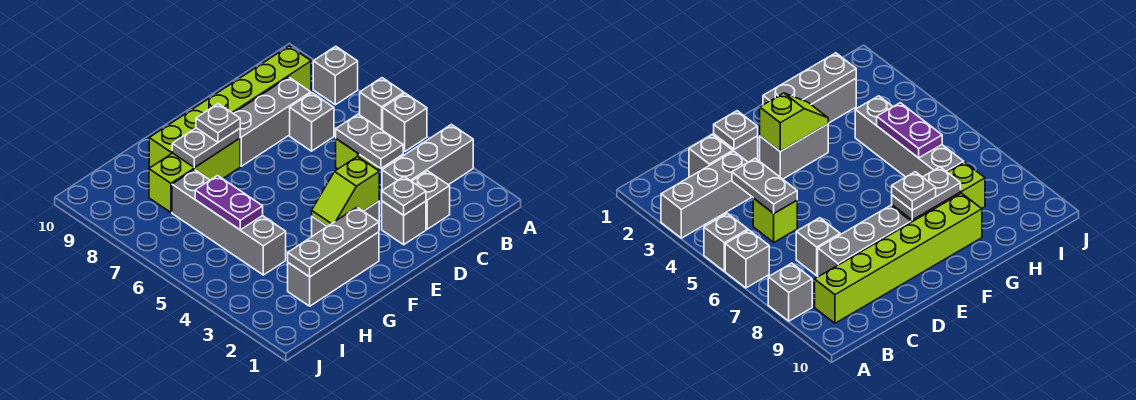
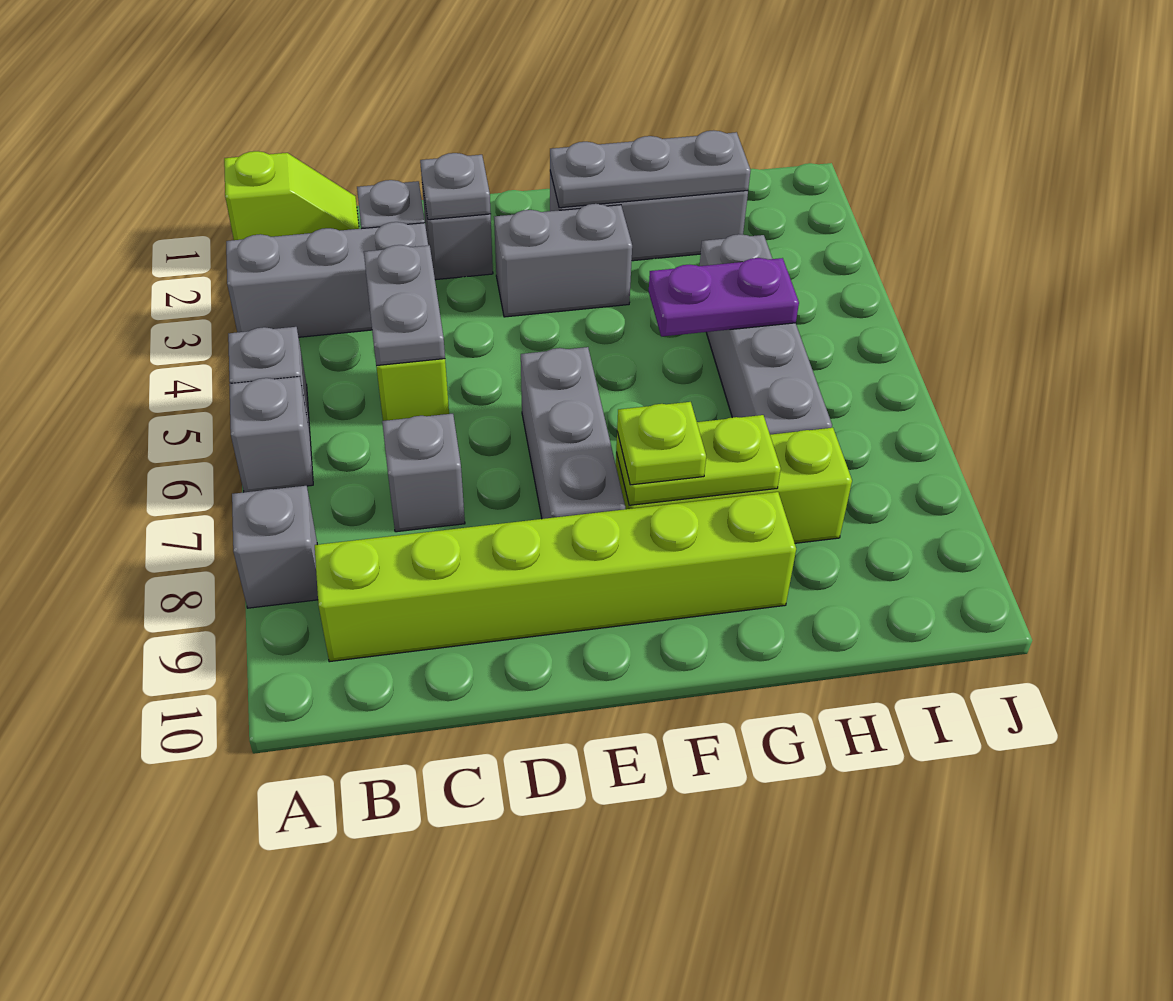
grey brick C8:E8 level 1 -> grey brick E6:E8 level 1
lime slope E3:F3 level 2 top E -> lime slope A1:B1 level 1 top A
grey plate F8:G8 level 2 -> lime plate F8:G8 level 2
grey plate F8 level 3 -> lime plate F8 level 3
purple plate H5:H6 level 2 -> purple plate G5:H5 level 2

